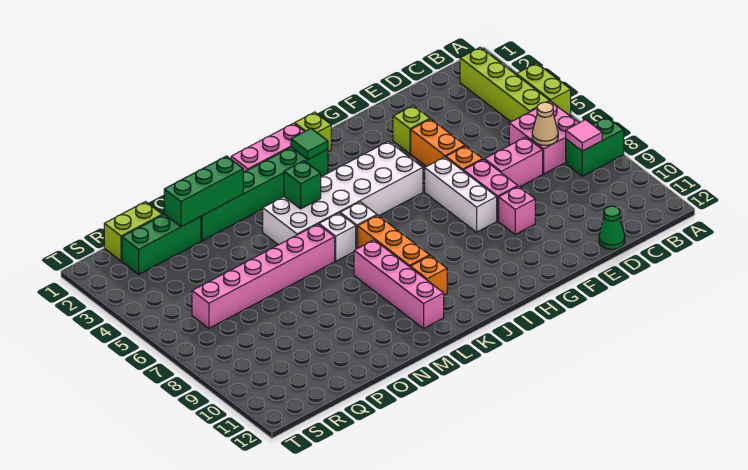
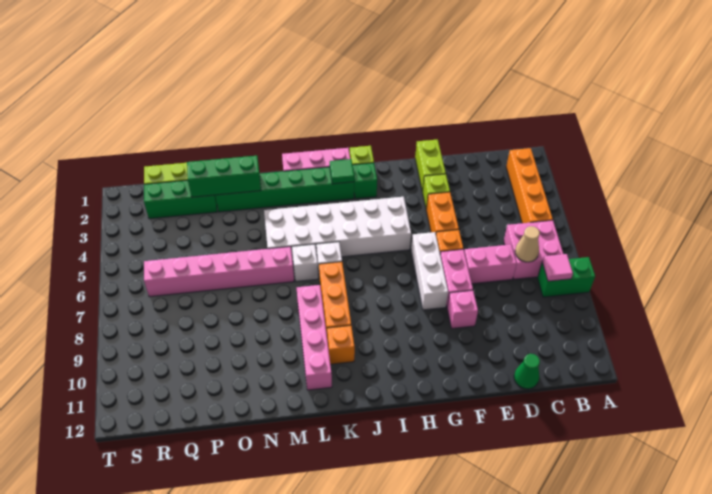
lime brick A4:A5 level 1 -> lime brick F1:F2 level 1
lime brick B2:B5 level 1 -> orange brick B2:B5 level 1
green brick L4 level 2 -> green brick I2 level 1

